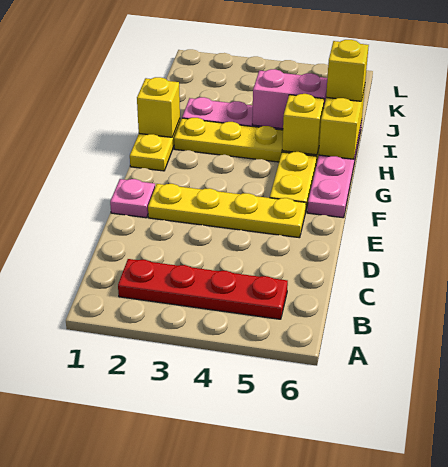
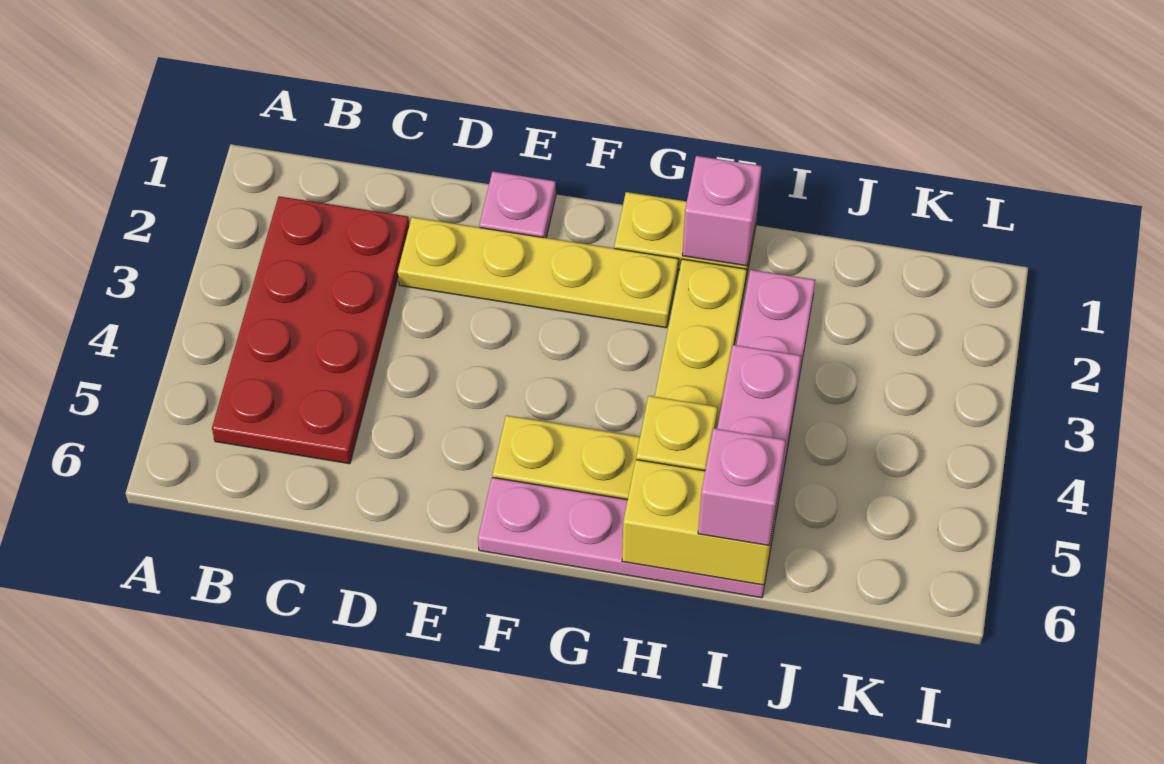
red plate B2:B5 level 1 -> red plate B2:C5 level 1
yellow plate E2:E5 level 1 -> yellow plate D2:G2 level 1
yellow brick H1 level 2 -> pink brick H1 level 2
yellow brick I6 level 3 -> pink brick I6 level 3

